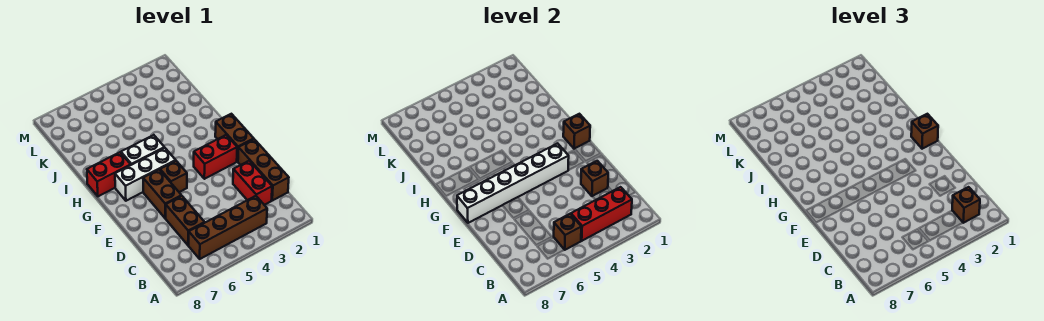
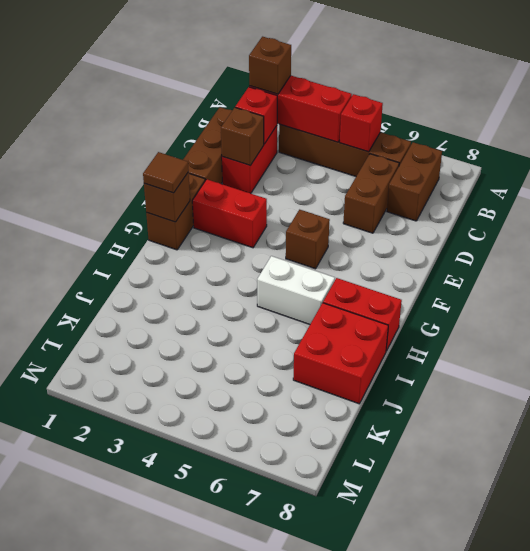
brown brick B5 level 2 -> red brick B5 level 2
none -> red brick C2 level 2
brown brick E6:F6 level 1 -> brown brick B7:C7 level 1
white brick F3:F8 level 2 -> none
brown brick G1 level 3 -> brown tile G1 level 3
white brick G5:G7 level 1 -> none
none -> red brick I7:J8 level 1

